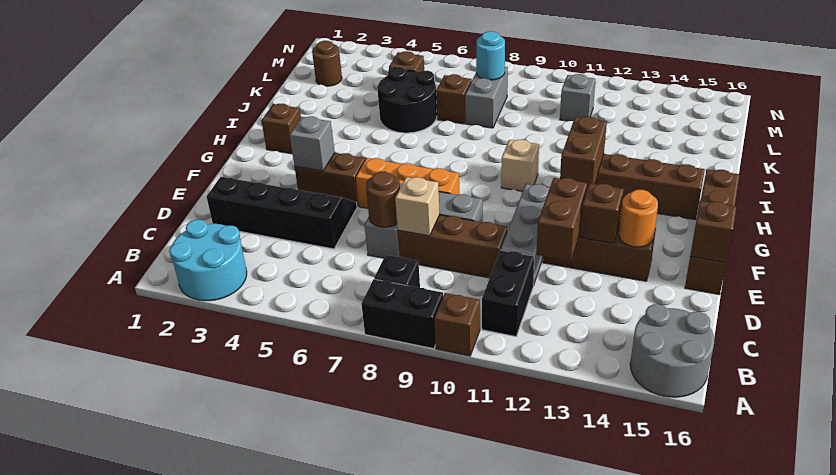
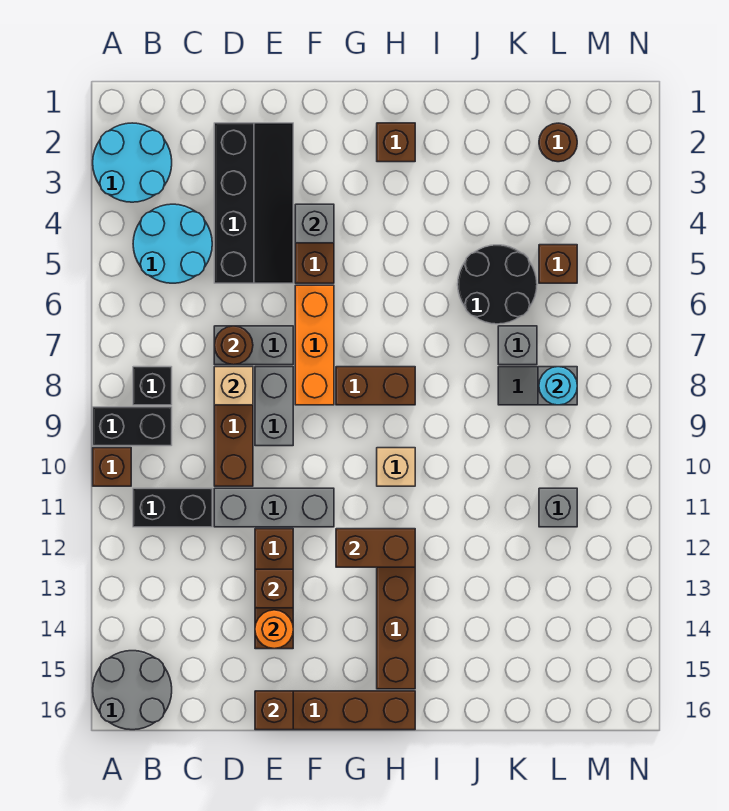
black brick A8:A9 level 1 -> black brick A9:B9 level 1
none -> cyan round brick B4:C5 level 1
brown brick D12:E12 level 2 -> brown brick G8:H8 level 1
brown brick K7 level 1 -> grey brick K7 level 1
grey brick K8:L8 level 1 -> grey slope K8:L8 level 1 top L

